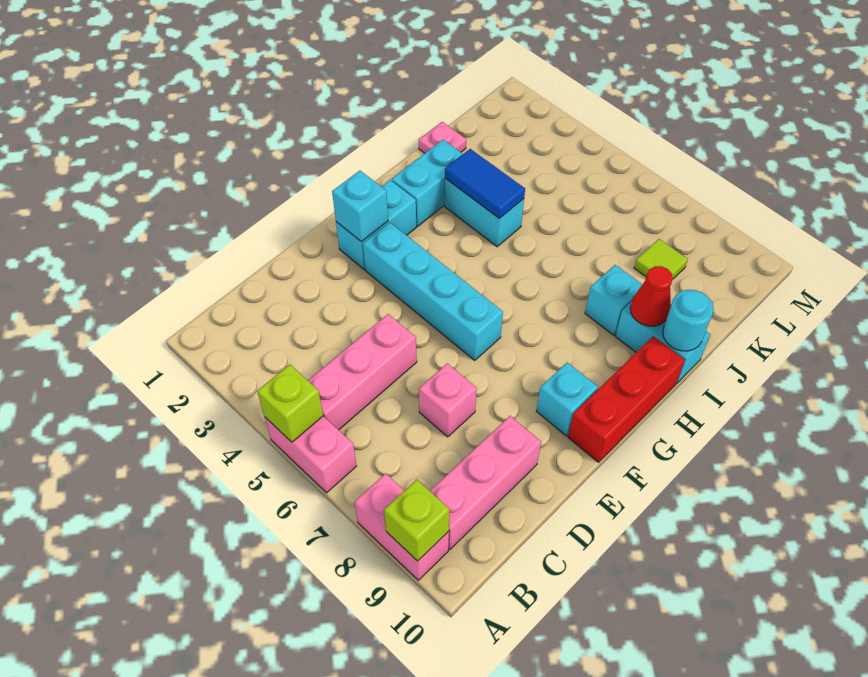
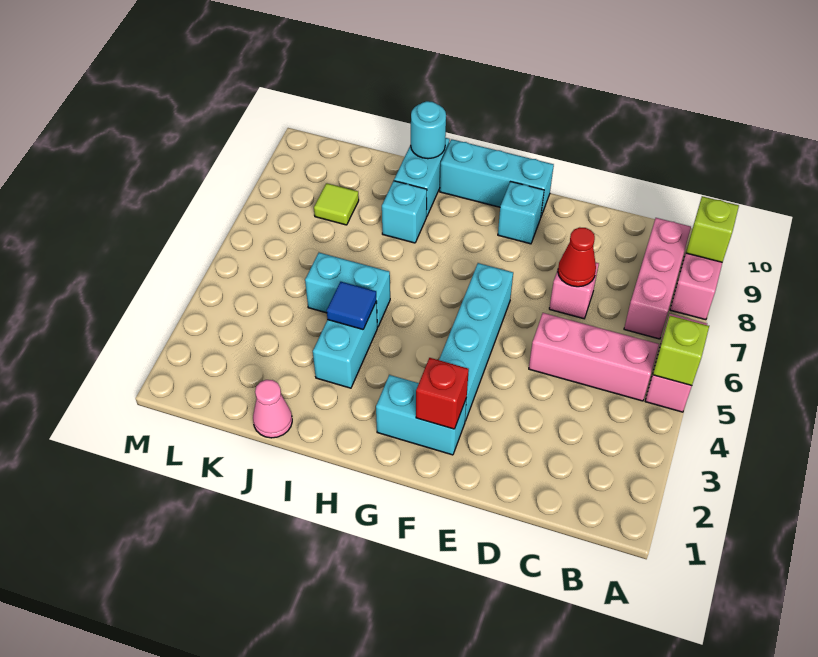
pink brick B9:D9 level 1 -> pink brick B7:B9 level 1
cyan brick F2 level 2 -> red brick F2 level 2
red brick F10:H10 level 1 -> cyan brick F10:H10 level 1
cyan brick H2:I2 level 1 -> cyan brick I5:J5 level 1
blue tile I3:I4 level 2 -> blue tile I4 level 2
red cone I9 level 2 -> red cone D7 level 2
pink plate J1 level 1 -> pink cone J1 level 1

